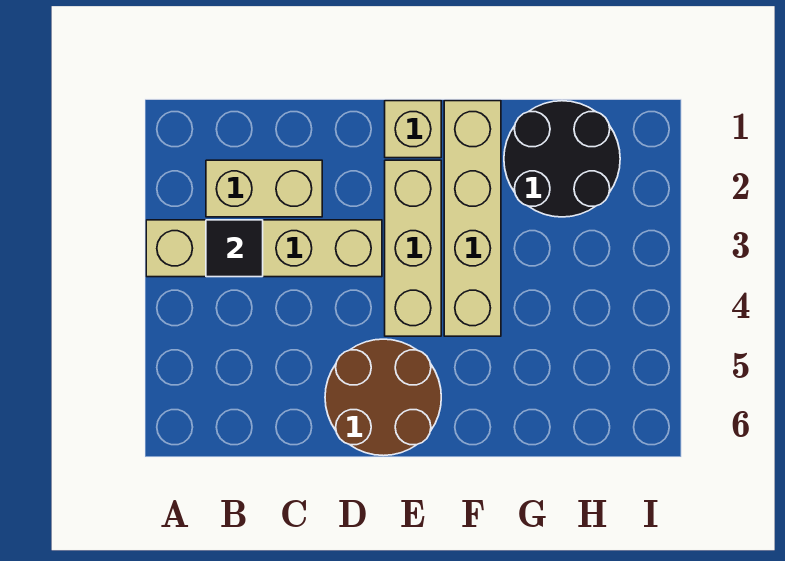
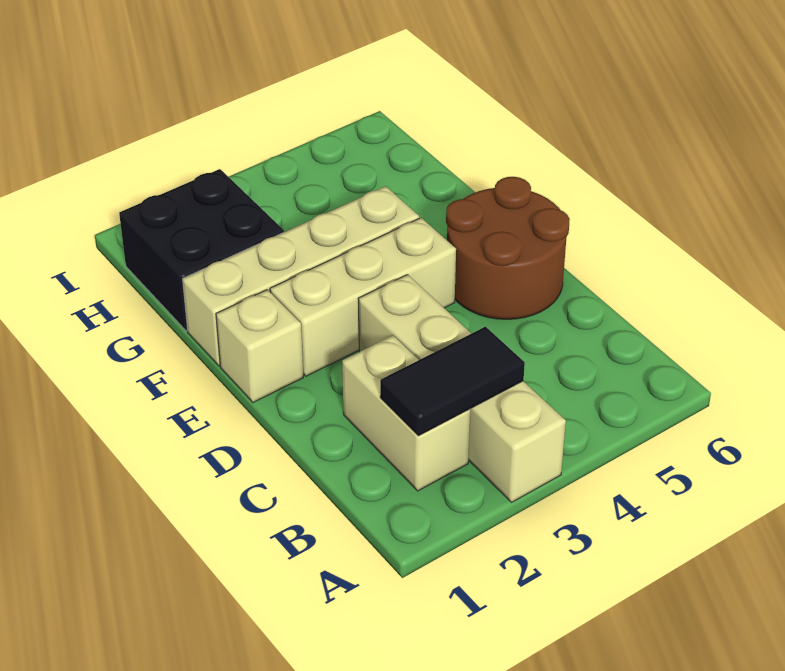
black tile B3 level 2 -> black tile B2:B3 level 2
black round brick G1:H2 level 1 -> black brick G1:H2 level 1

